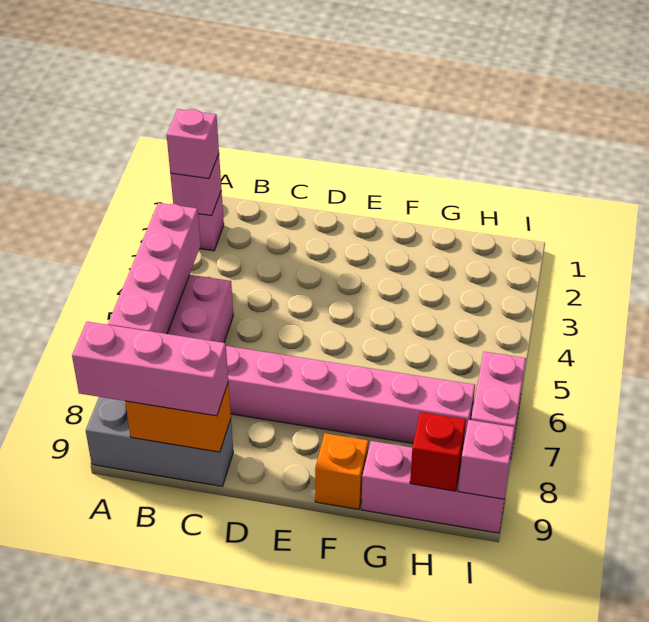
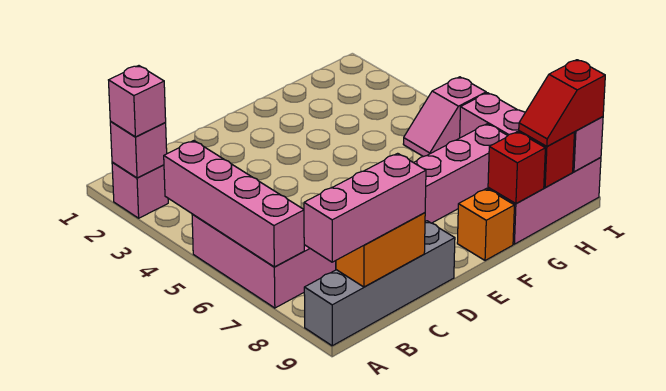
grey brick A9:C9 level 1 -> grey brick A9:D9 level 1
none -> red brick G9 level 2
none -> pink slope H5:I5 level 1 top I
none -> red slope H9:I9 level 3 top I

